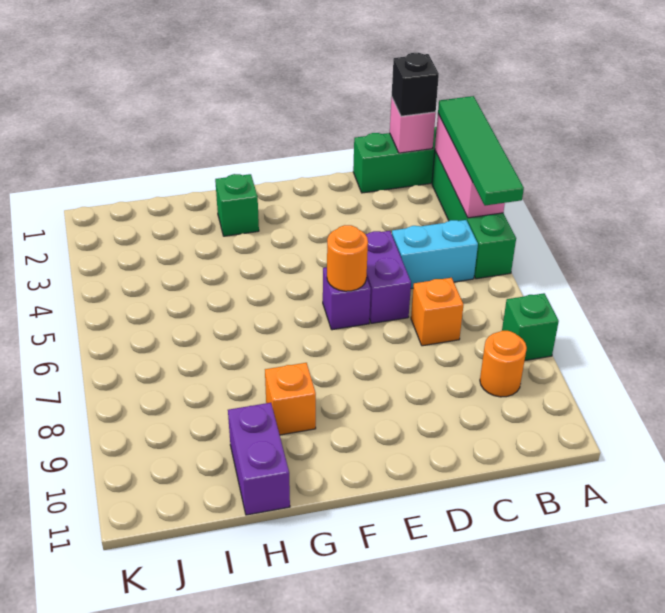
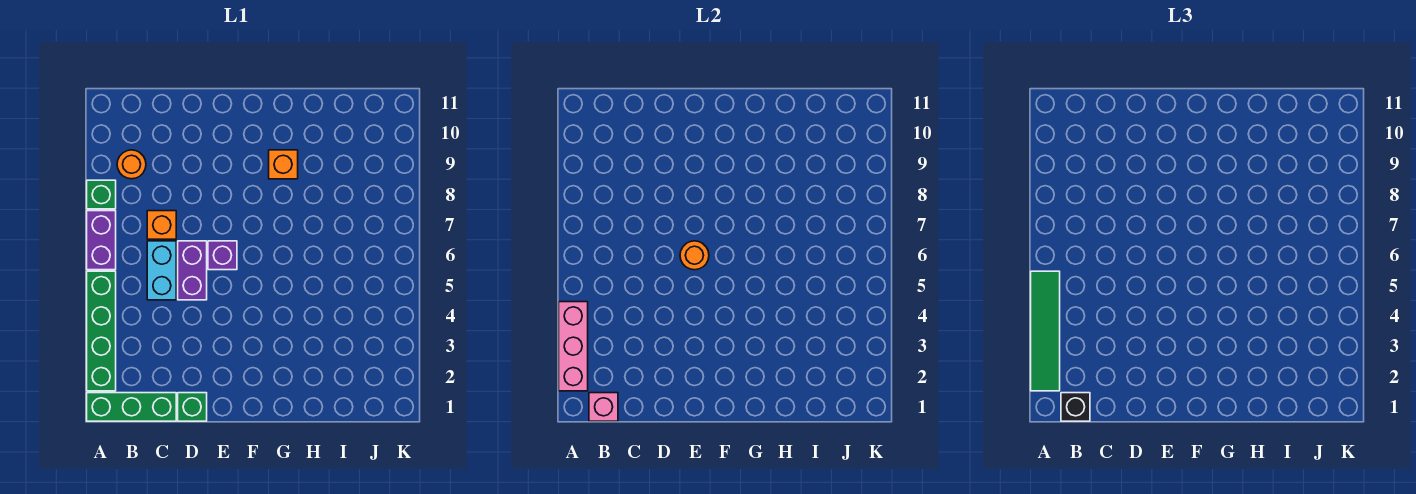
cyan brick B5:C5 level 1 -> cyan brick C5:C6 level 1
green brick G2 level 1 -> green brick D1 level 1
purple brick H10:H11 level 1 -> purple brick A6:A7 level 1

